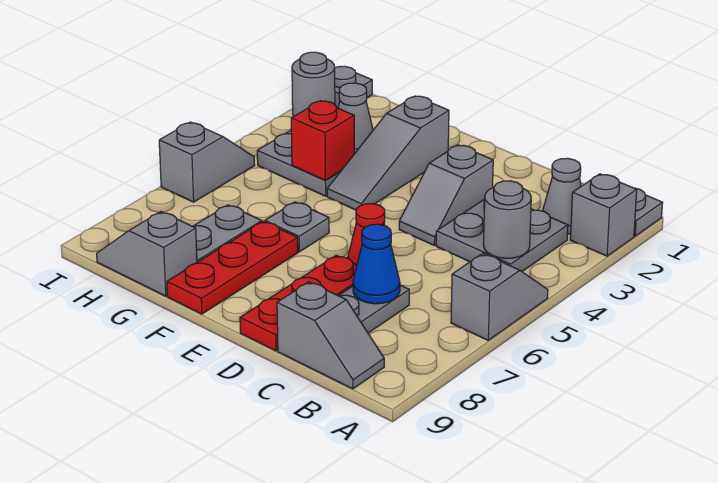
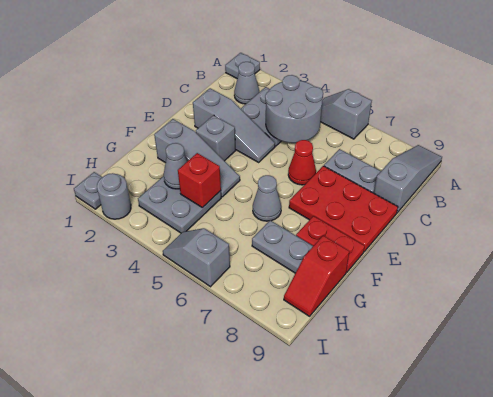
grey brick A2 level 1 -> grey brick E3 level 1
grey round brick B4 level 2 -> grey round brick B4:C5 level 2
grey slope B9:C9 level 1 top C -> grey slope A9:C9 level 1 top C
blue cone C7 level 2 -> none
grey slope D3:D4 level 1 top 3 -> grey slope D2:D4 level 1 top 2
red plate D7:D9 level 1 -> red plate D7:E9 level 1
grey plate F6 level 1 -> grey cone F6 level 1
red plate F7:F9 level 1 -> red plate F8:F9 level 1
grey slope G9:H9 level 1 top G -> red slope G9:H9 level 1 top G

